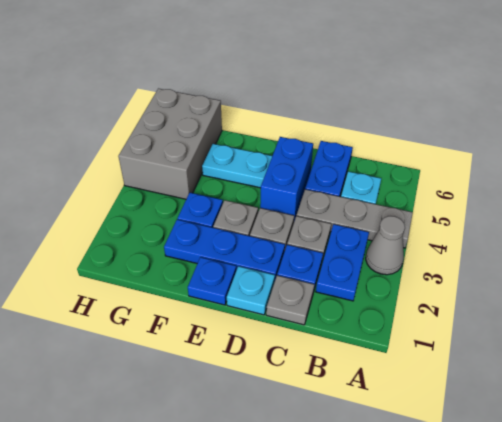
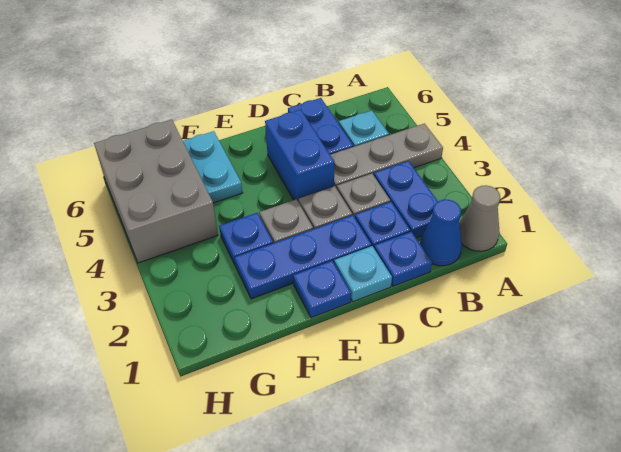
grey cone A3 level 1 -> grey cone A1 level 1
none -> blue cone B1 level 1
grey plate C1 level 1 -> blue plate C1 level 1
cyan plate E5:F5 level 1 -> cyan plate F5:F6 level 1

